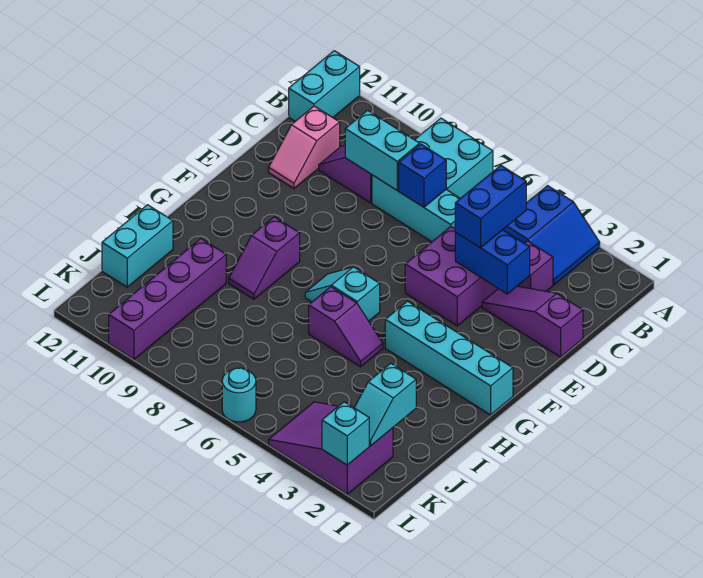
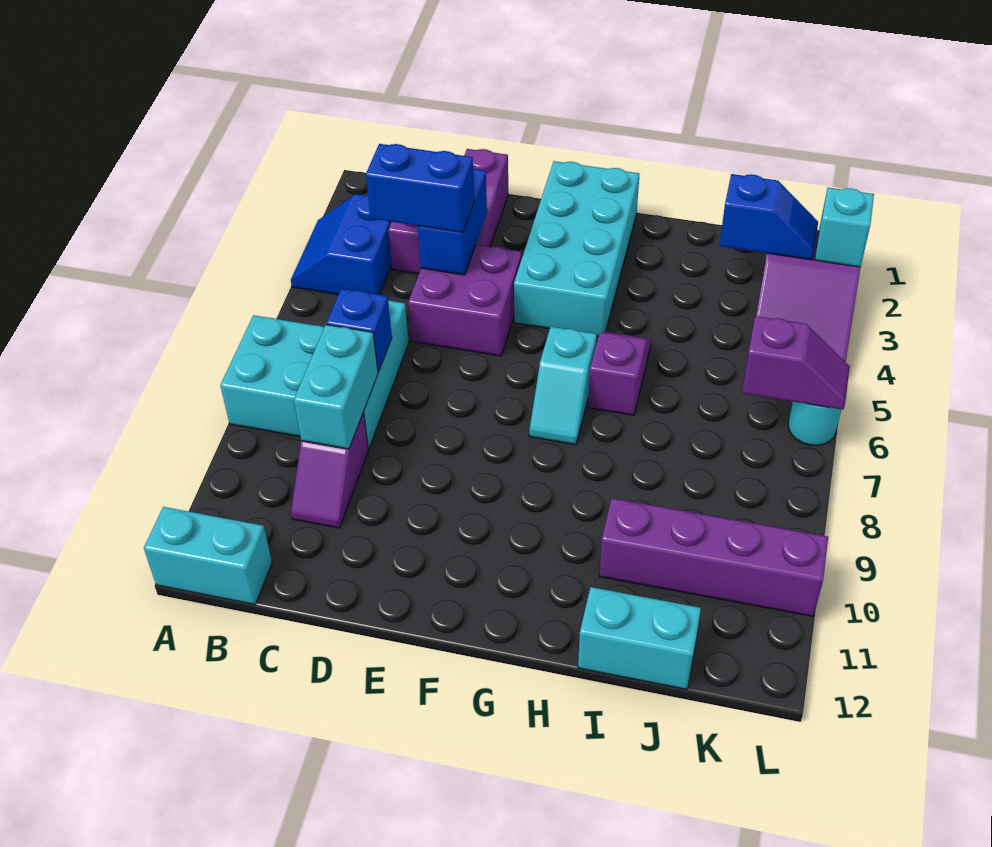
blue slope A3:B4 level 1 top 4 -> blue slope A3:B4 level 1 top B
pink slope C11:D11 level 1 top C -> none
cyan brick G1:G4 level 1 -> cyan brick F1:G4 level 1
purple slope G9:H9 level 1 top G -> purple slope K6:L6 level 2 top K
cyan slope J2:K2 level 2 top J -> blue slope J2:K2 level 2 top J

